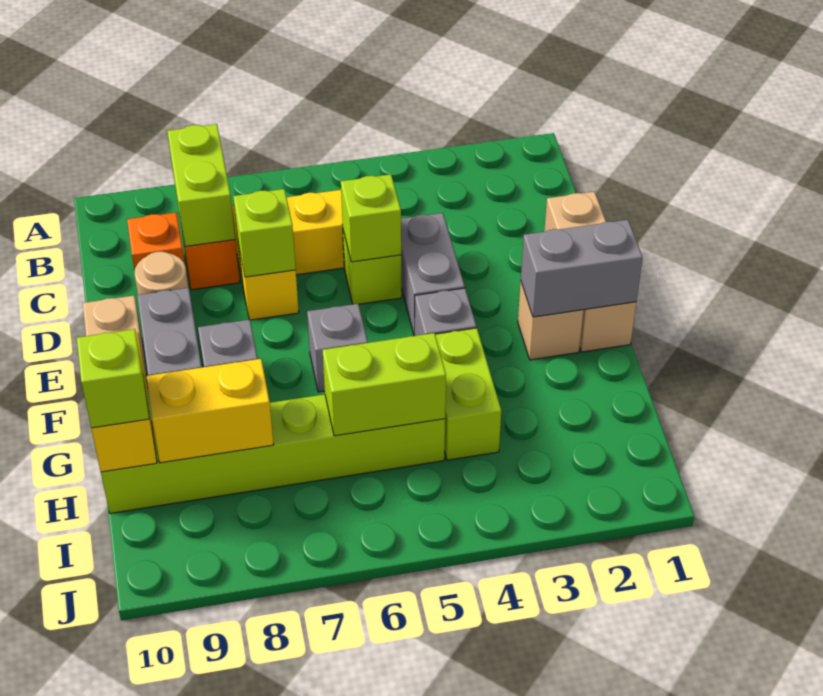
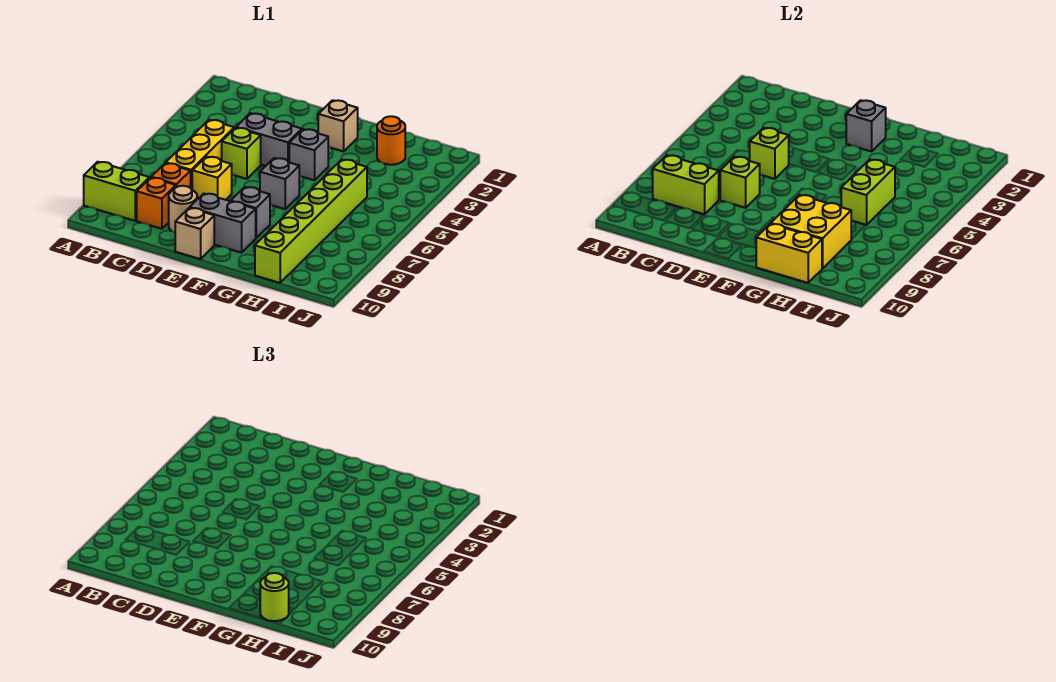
tan brick D1:F1 level 1 -> none
grey brick F1:F2 level 2 -> grey brick F2 level 2
lime brick G4:H4 level 1 -> lime brick A9:B9 level 1
none -> orange round brick H2 level 1
yellow brick H8:H9 level 2 -> yellow brick G8:H9 level 2
lime brick H10 level 3 -> lime round brick H10 level 3

